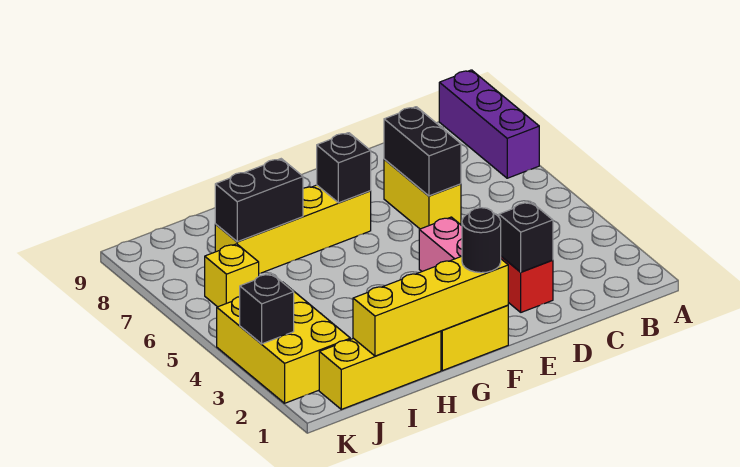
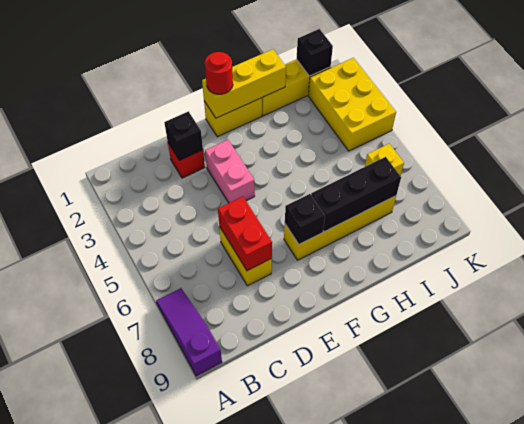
purple brick A7:A9 level 1 -> purple slope A7:A9 level 1 top 9
black brick D6:D7 level 2 -> red brick D6:D7 level 2
yellow brick F1:I1 level 2 -> yellow brick F1:H1 level 2
black round brick F1 level 3 -> red round brick F1 level 3
black brick H7:I7 level 2 -> black brick G7:I7 level 2
black brick K3 level 2 -> black brick J1 level 2

